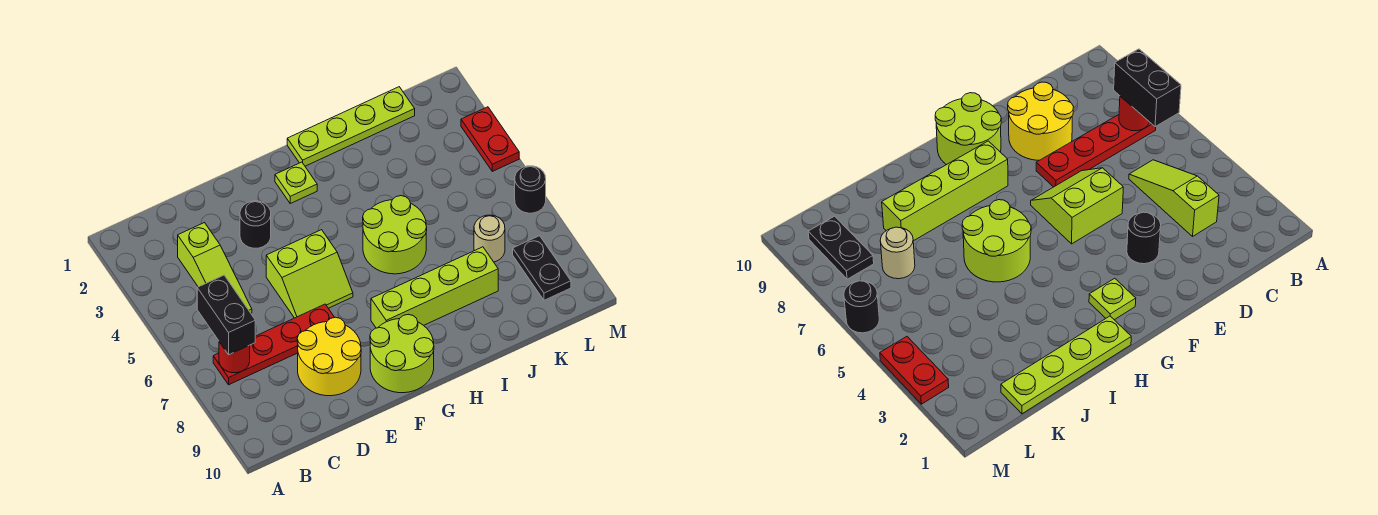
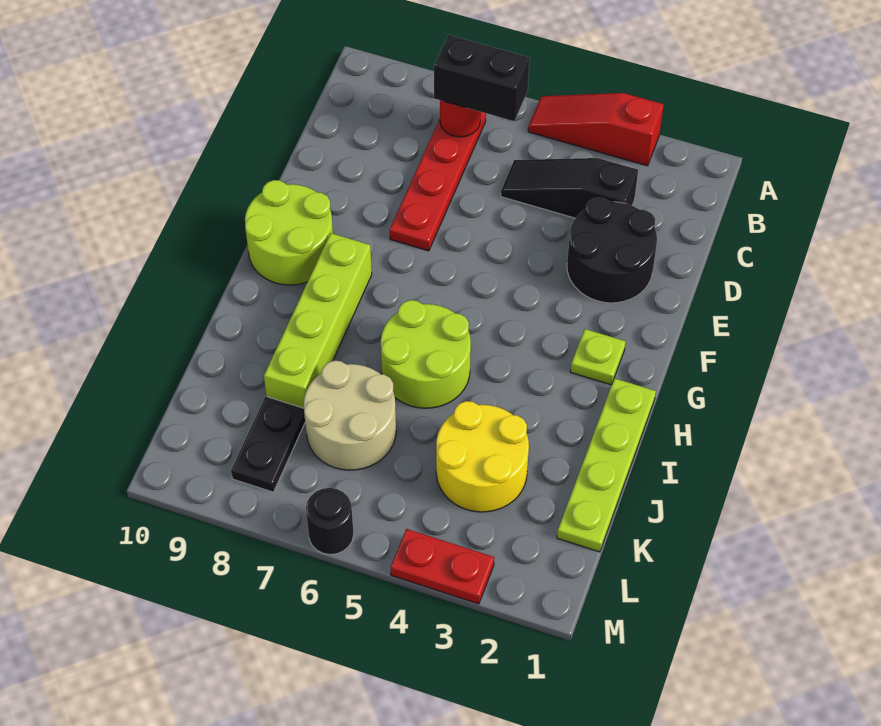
none -> red slope A3:A5 level 1 top 3
lime slope C3:C5 level 1 top 3 -> black slope C3:C5 level 1 top 3
yellow round brick D8:E9 level 1 -> yellow round brick J3:K4 level 1
black round brick E3 level 1 -> black round brick D2:E3 level 1
lime slope E5:F6 level 1 top 5 -> none
tan round brick K7 level 1 -> tan round brick J6:K7 level 1
black plate L8:L9 level 1 -> black plate K8:L8 level 1

